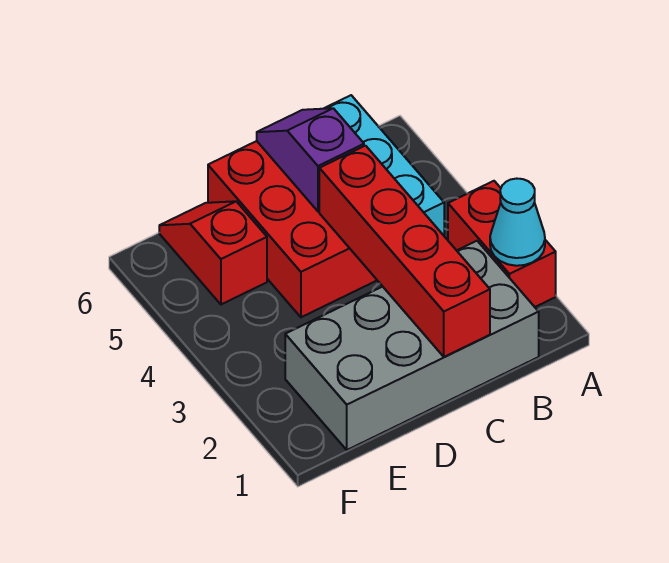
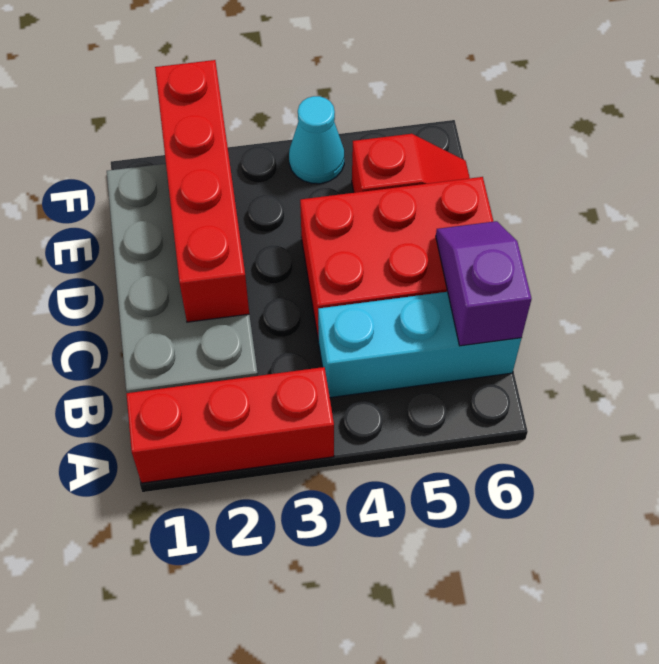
red brick A2:A3 level 1 -> red brick A1:A3 level 1
cyan cone A2 level 2 -> cyan cone F4 level 1
red brick C1:C4 level 2 -> red brick C2:F2 level 2
purple slope C5:C6 level 2 top 5 -> purple slope B6:C6 level 2 top B

